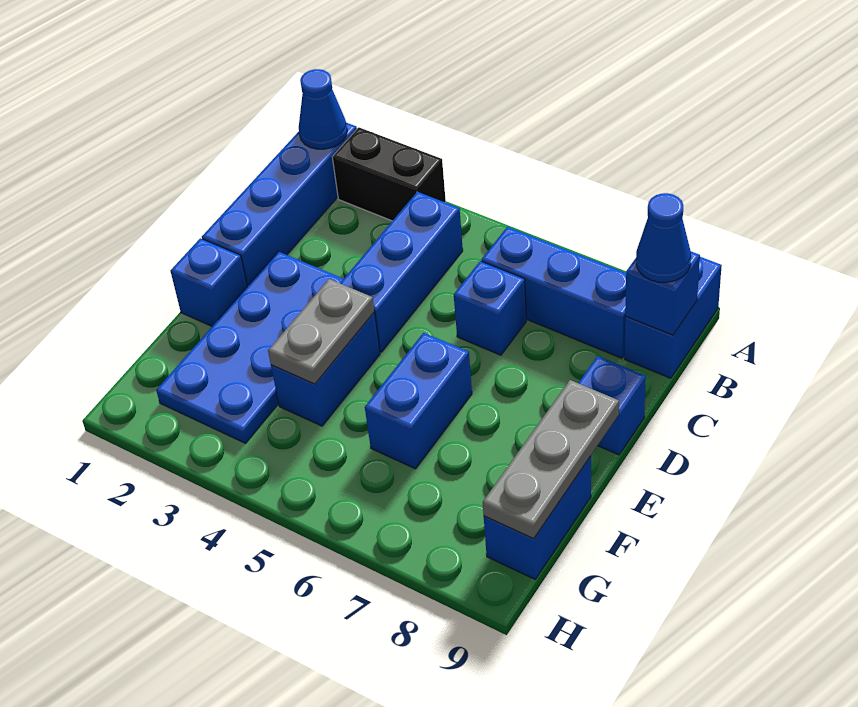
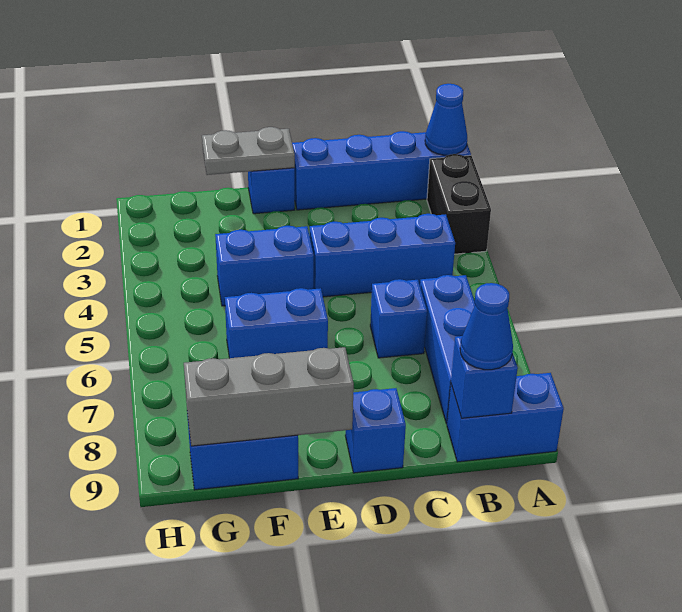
blue plate D2:G3 level 1 -> none
grey plate E4:F4 level 2 -> grey plate E1:F1 level 2
grey plate E9:G9 level 2 -> grey brick E9:G9 level 2

